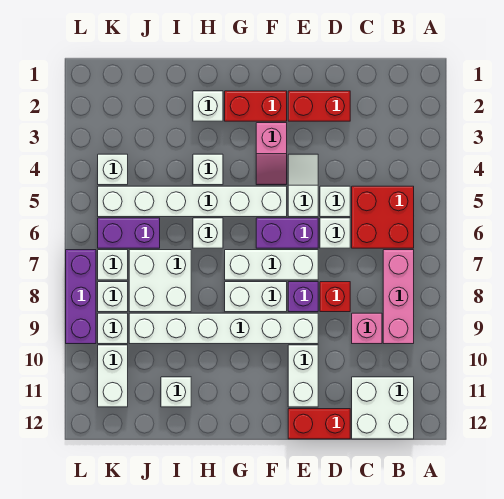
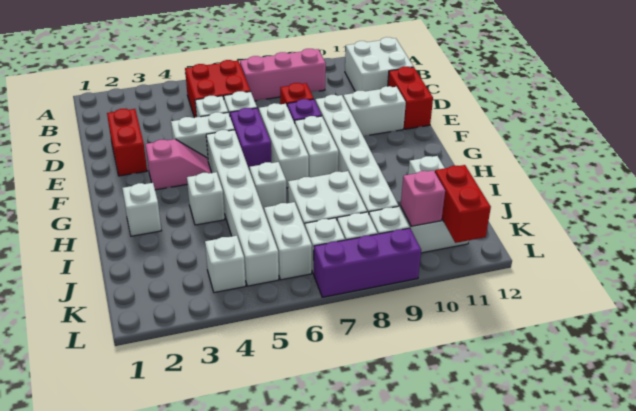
pink brick C9 level 1 -> pink brick K10 level 2
white slope E4:E5 level 1 top 5 -> white brick E4:E5 level 1
red brick F2:G2 level 1 -> red brick K11:L11 level 2
purple brick J6:K6 level 1 -> white brick J6:K6 level 1

